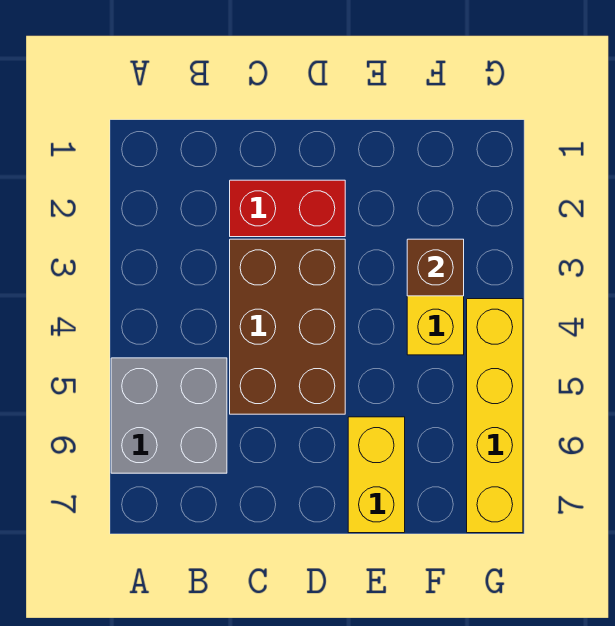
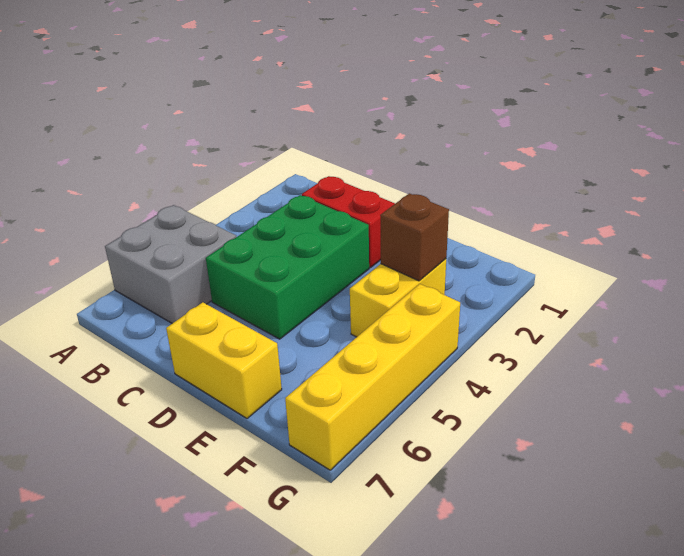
brown brick C3:D5 level 1 -> green brick C3:D5 level 1
yellow brick E6:E7 level 1 -> yellow brick D7:E7 level 1

